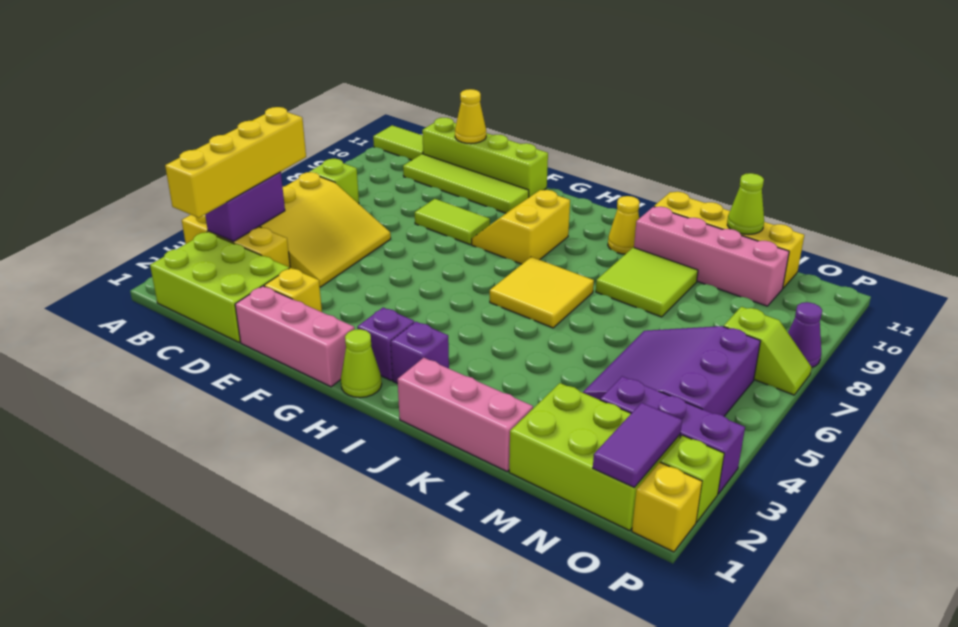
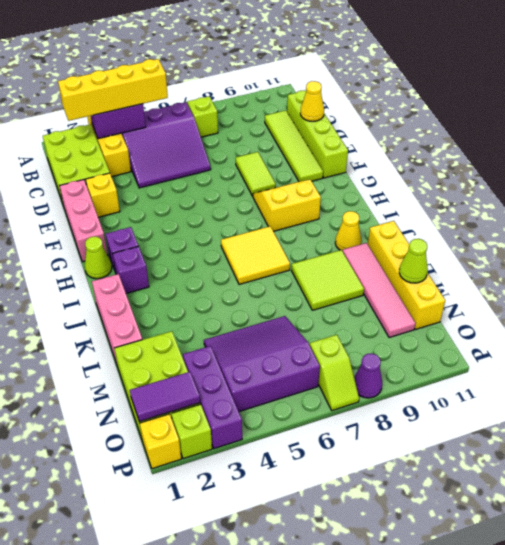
lime tile A11:B11 level 1 -> none
yellow slope B4:D6 level 1 top B -> purple slope B4:D6 level 1 top B
pink brick K10:N10 level 1 -> pink tile K10:N10 level 1

